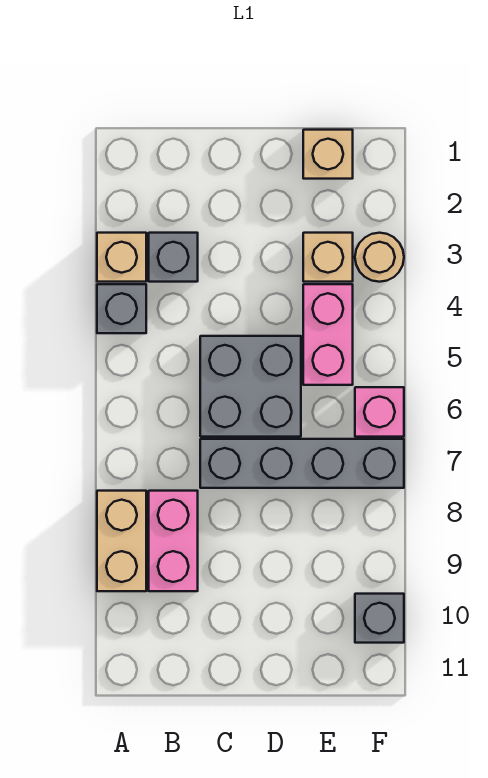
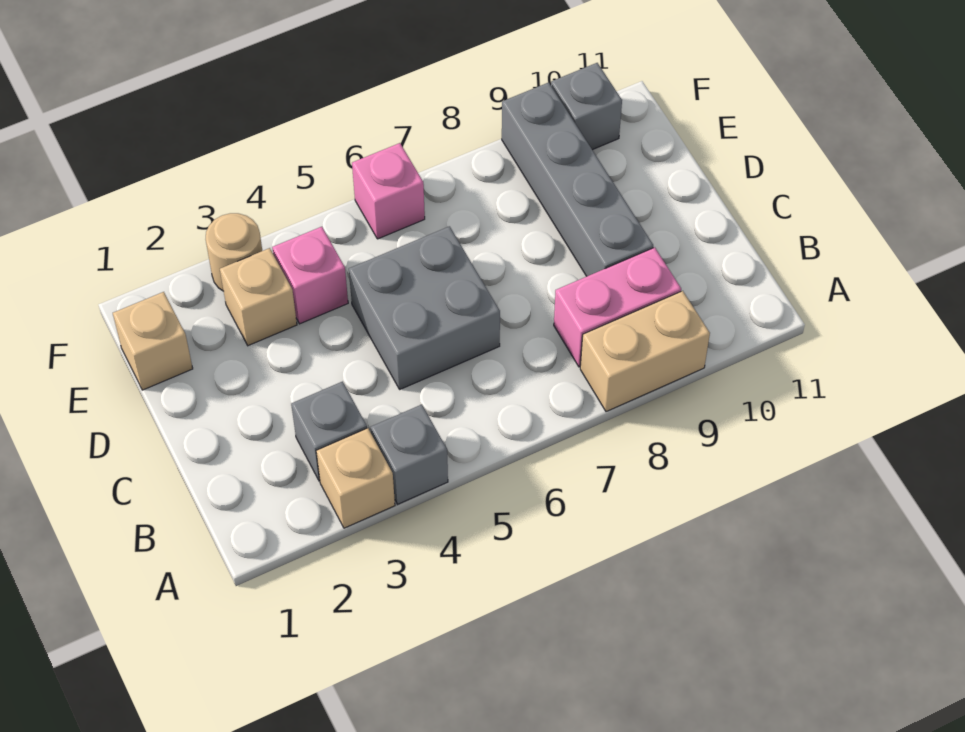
grey brick C7:F7 level 1 -> grey brick C9:F9 level 1
pink brick E4:E5 level 1 -> pink brick E4 level 1

